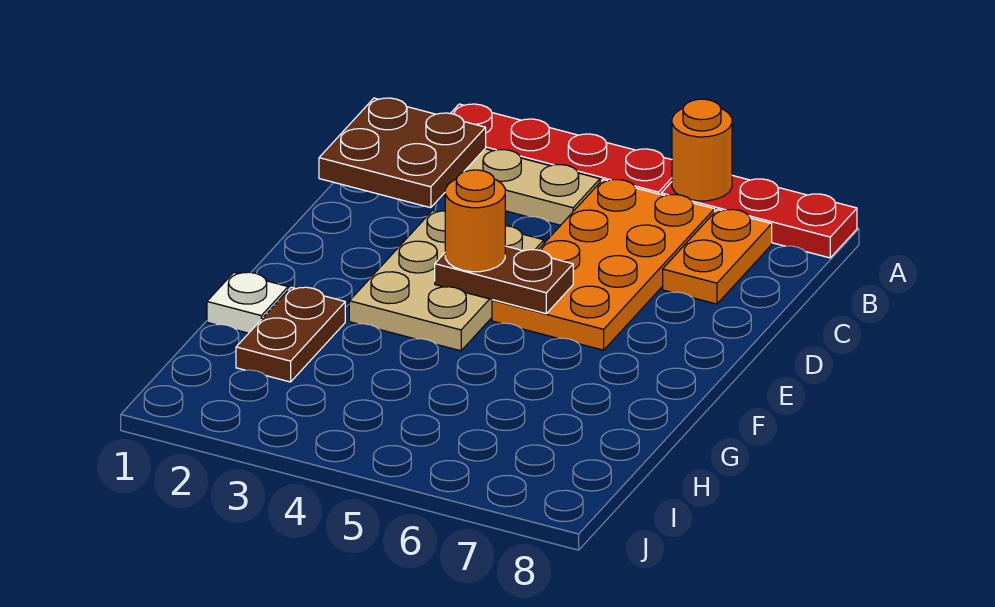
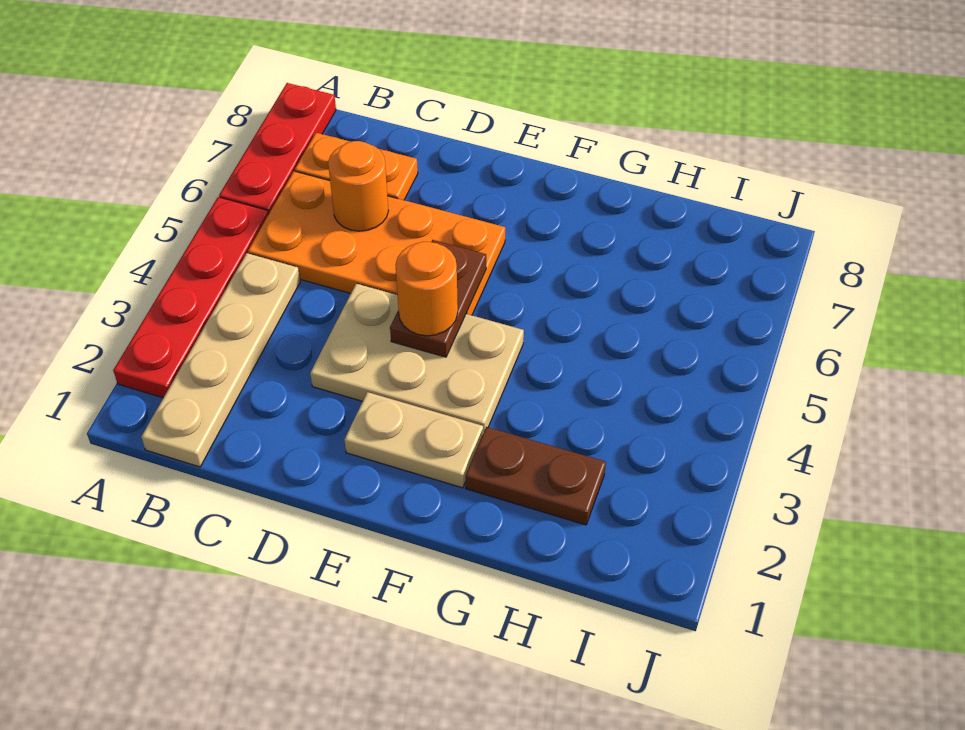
orange round brick A6 level 2 -> orange round brick C6 level 2
brown plate B1:C2 level 2 -> none
none -> tan plate E2:F2 level 1
white plate G1 level 1 -> none

